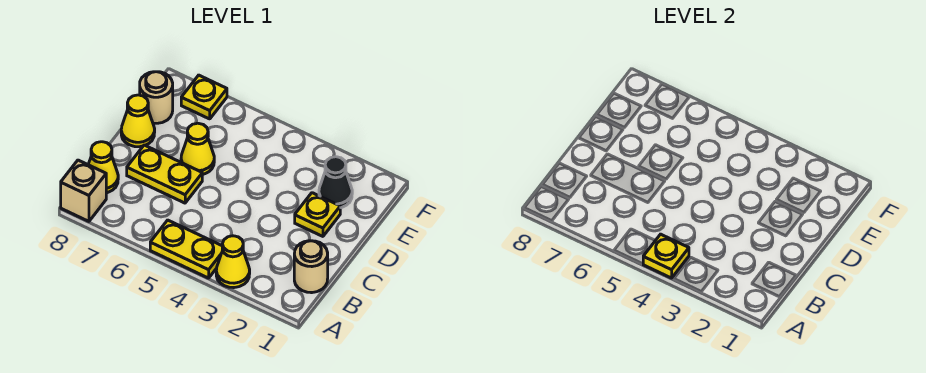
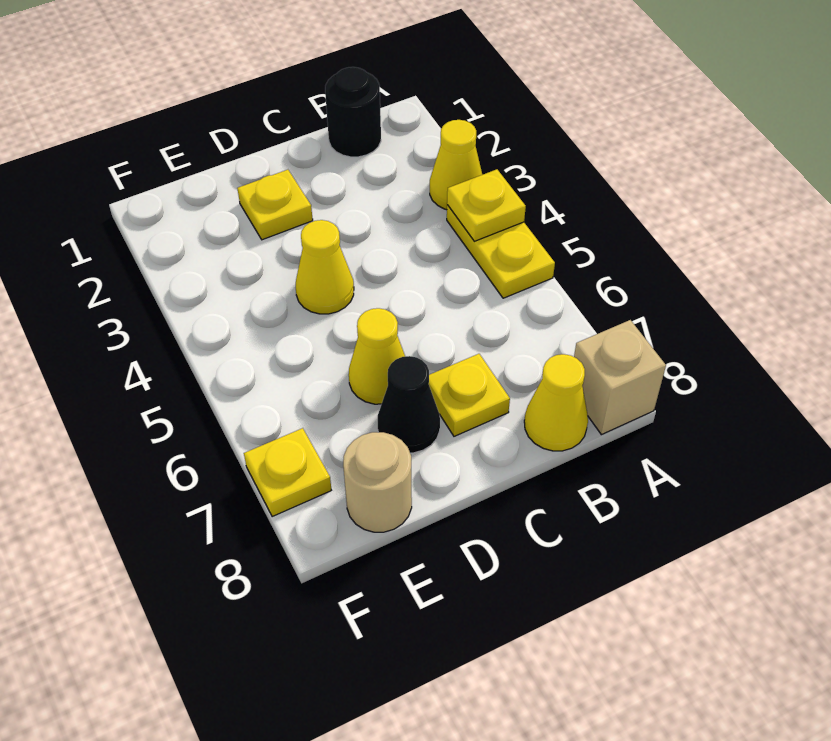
tan round brick B1 level 1 -> black round brick B1 level 1
yellow plate C6:C7 level 1 -> yellow plate C7 level 1
yellow cone D8 level 1 -> yellow cone D4 level 1
black cone E2 level 1 -> black cone D7 level 1

